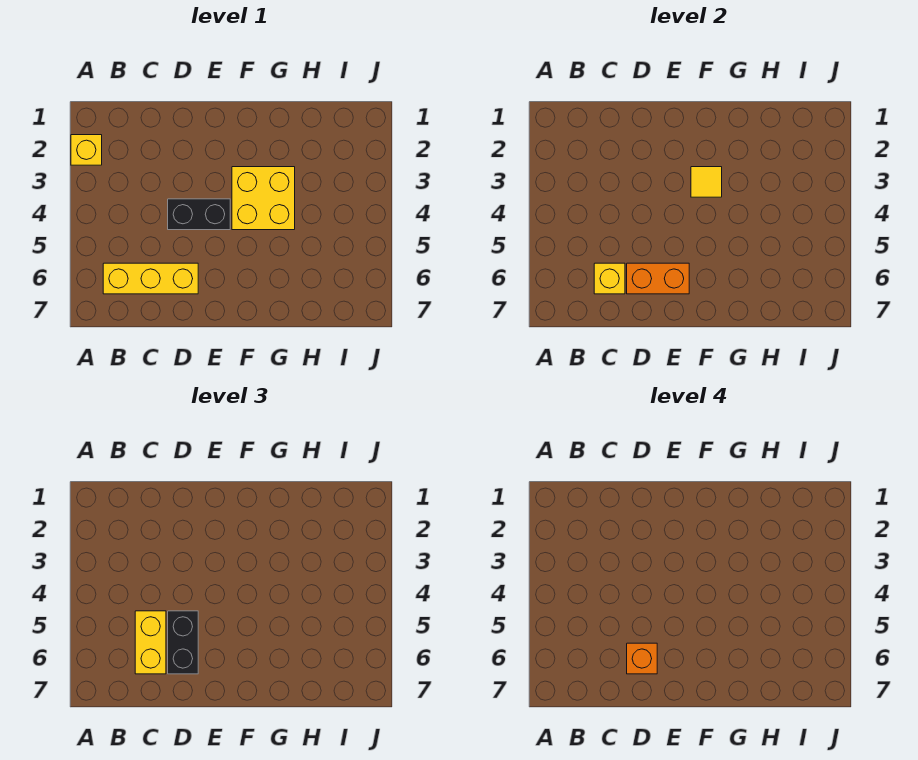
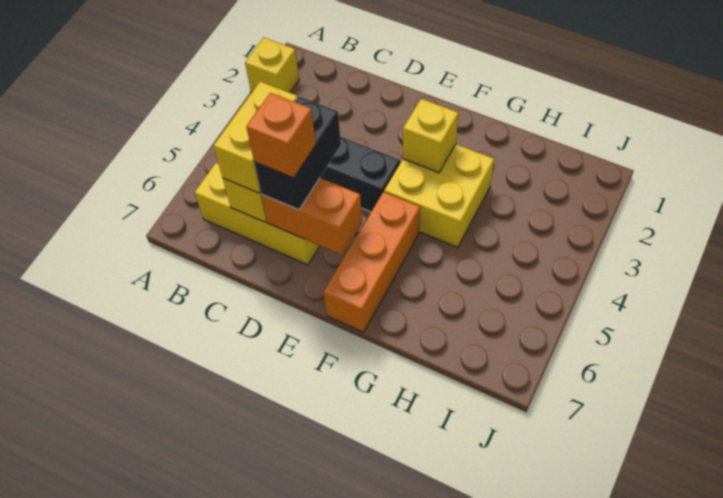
yellow tile F3 level 2 -> yellow brick F3 level 2
none -> orange brick F5:F7 level 1

